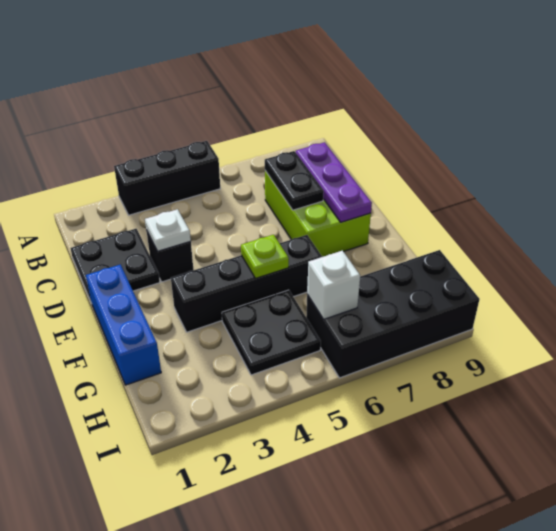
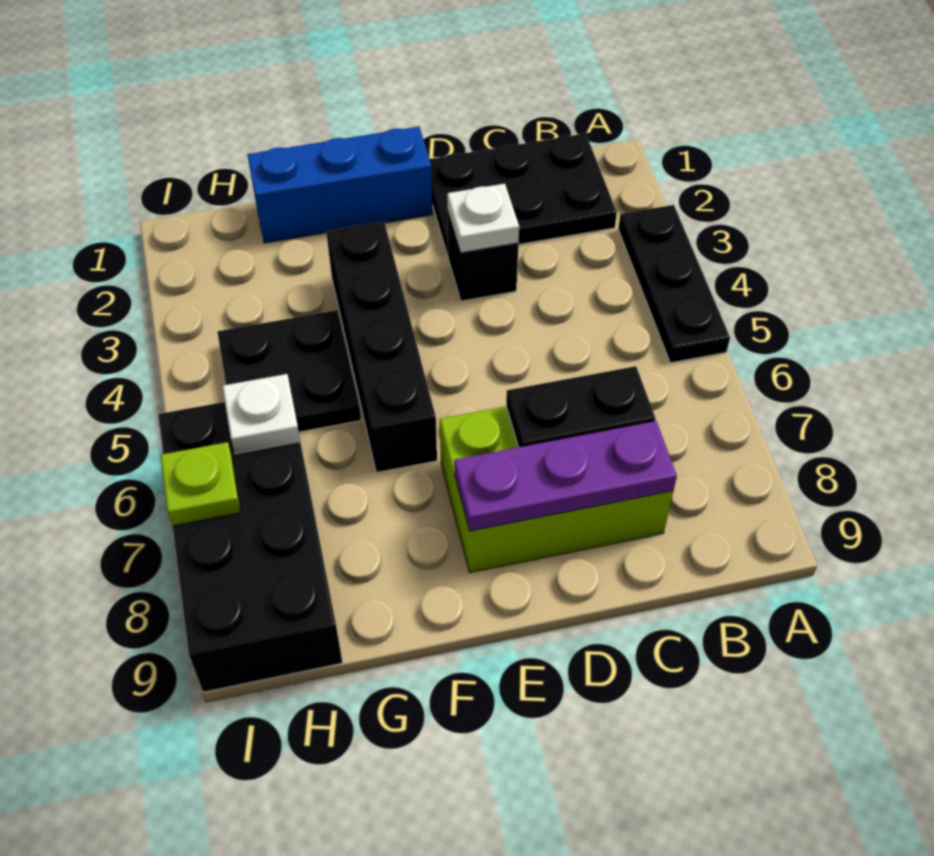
black brick A3:A5 level 1 -> black plate A3:A5 level 1
black plate C1:D2 level 1 -> black plate B1:D2 level 1
lime plate F5 level 2 -> lime plate I7 level 2
white brick H6 level 2 -> white plate H6 level 2

